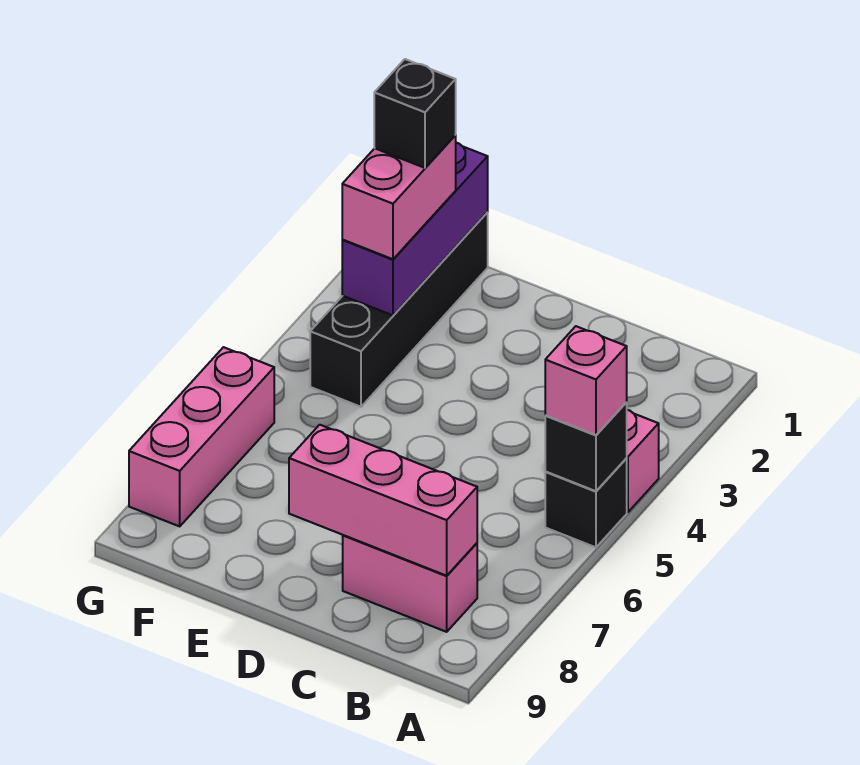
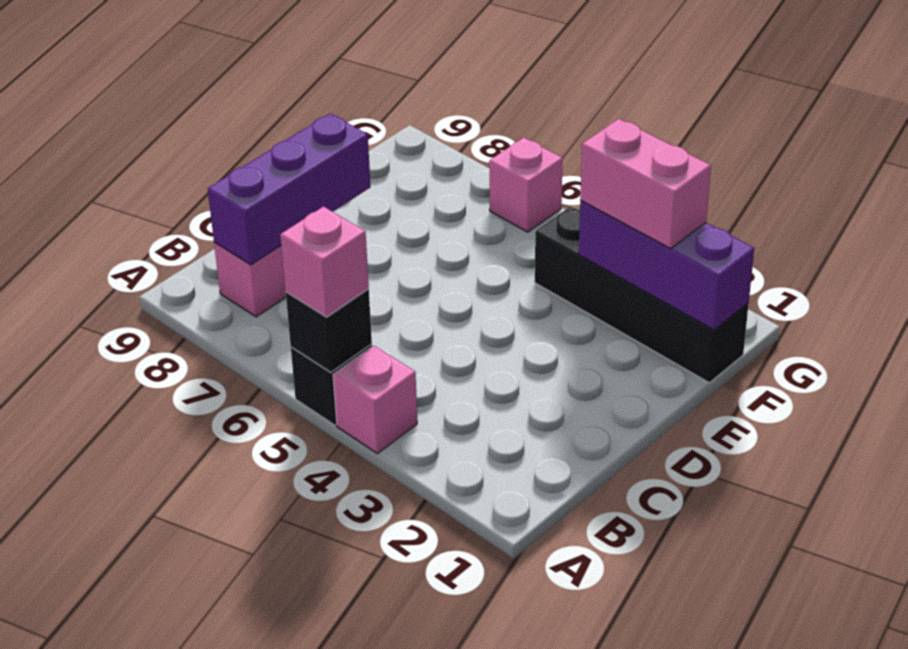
pink brick B8:D8 level 2 -> purple brick B8:D8 level 2
black brick F2 level 4 -> none
pink brick G6:G8 level 1 -> pink brick G6 level 1

